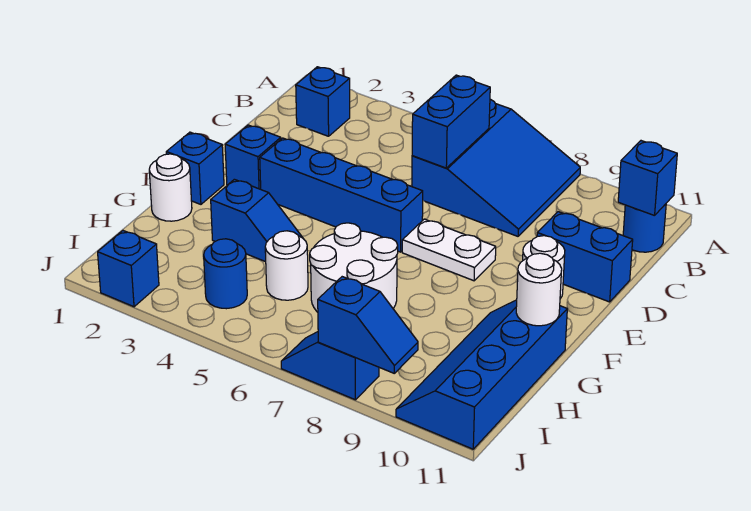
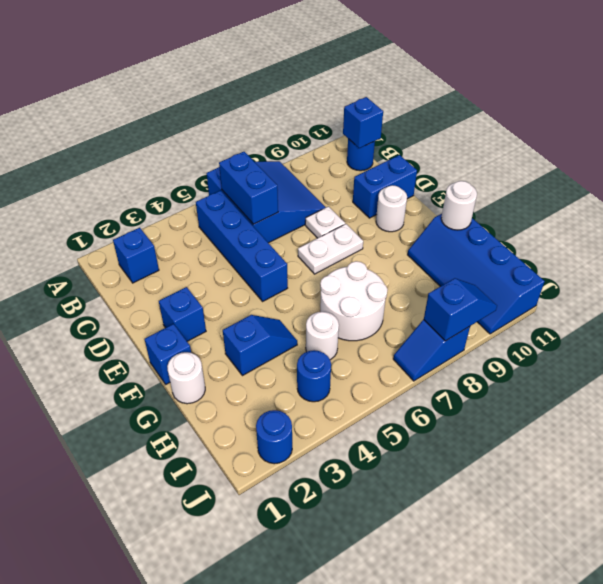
none -> white plate D8 level 1
blue brick E3:E6 level 1 -> blue brick B5:E5 level 1
blue brick J2 level 1 -> blue round brick J2 level 1

